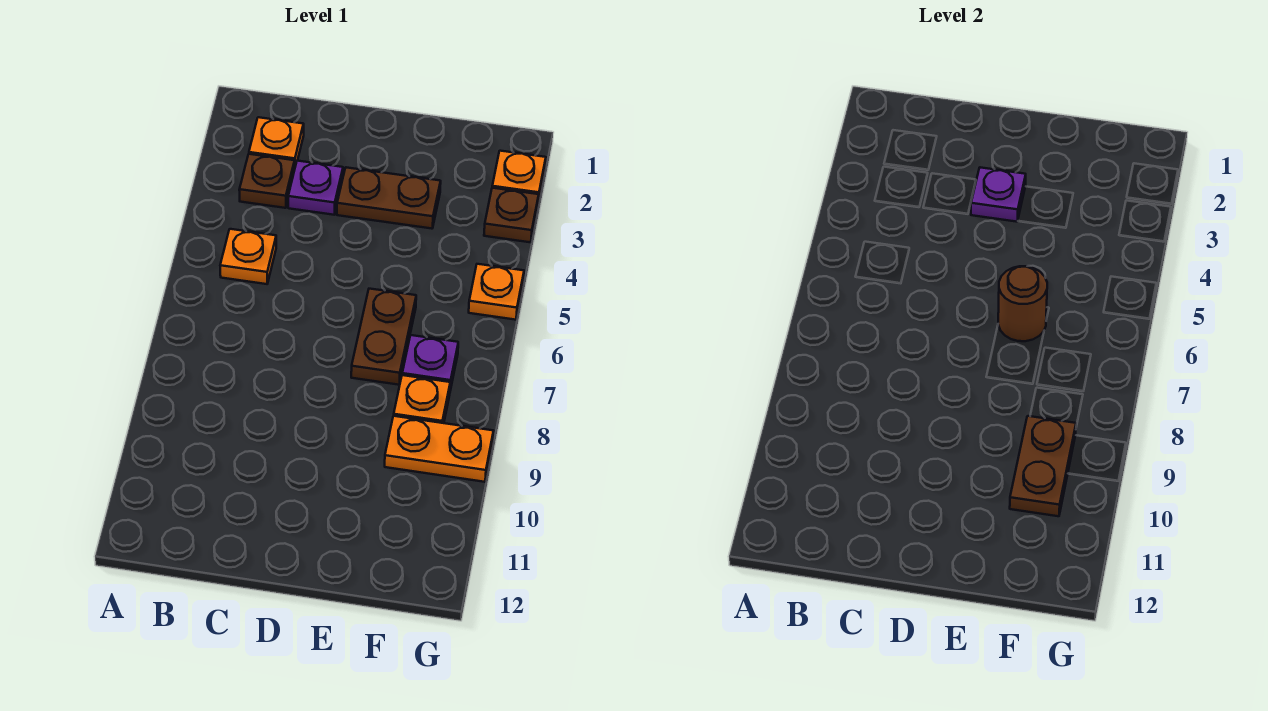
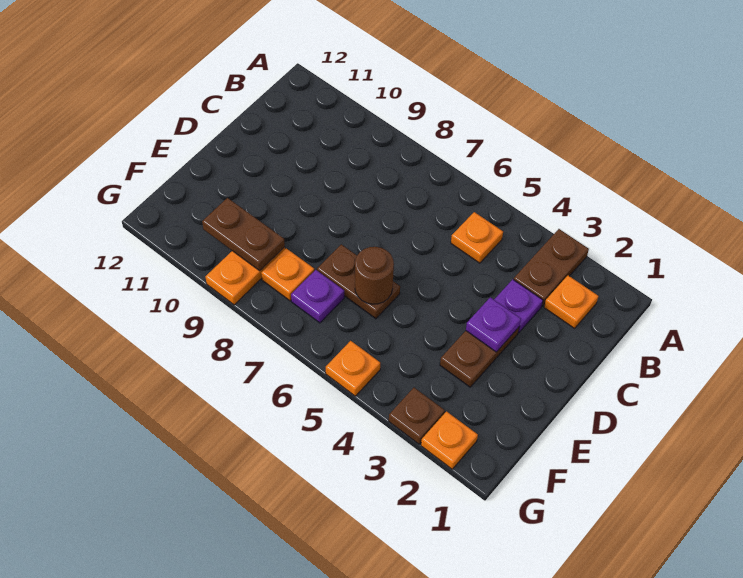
brown plate B3 level 1 -> brown plate A3:B3 level 1

